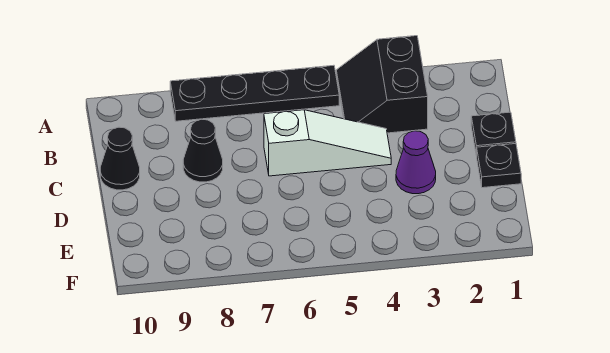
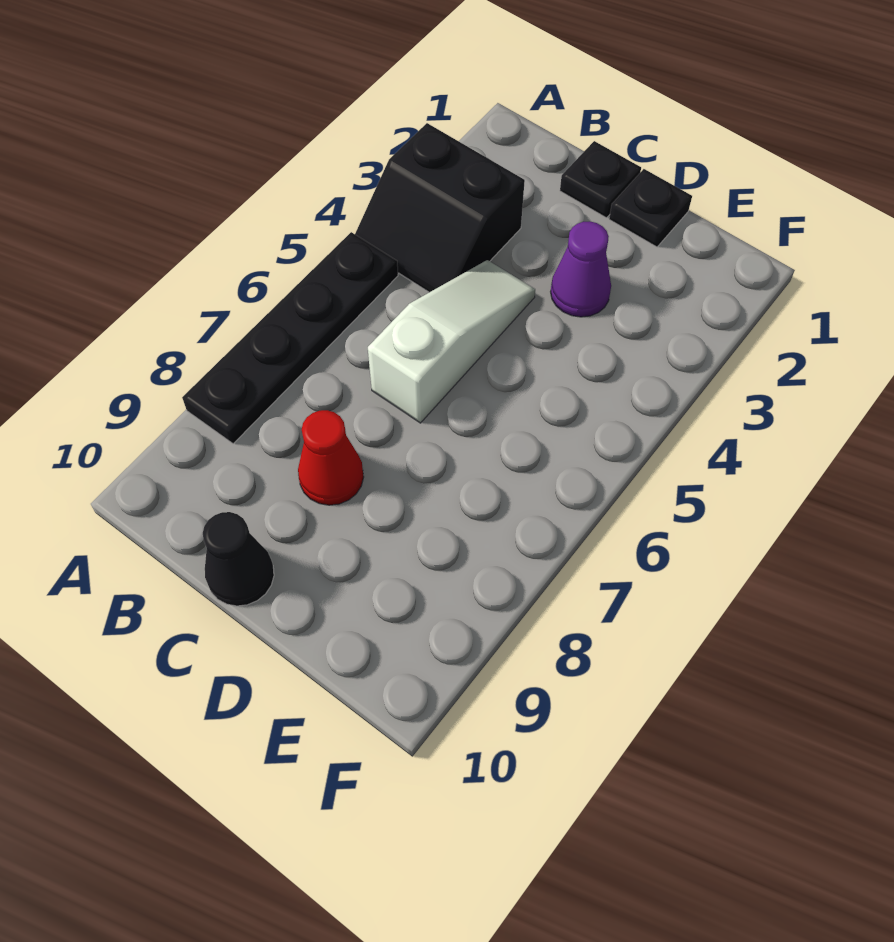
black cone C8 level 1 -> red cone C8 level 1

